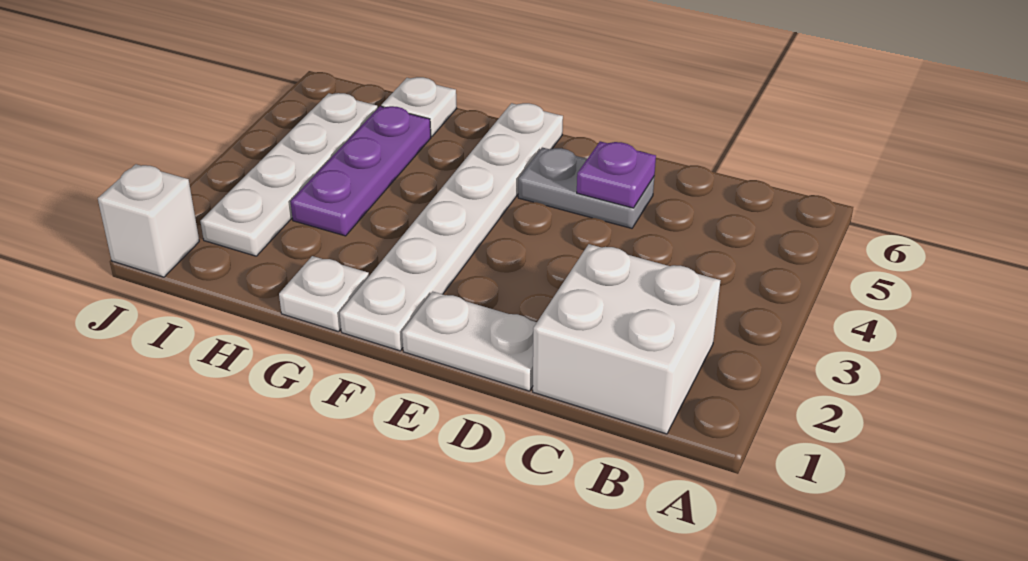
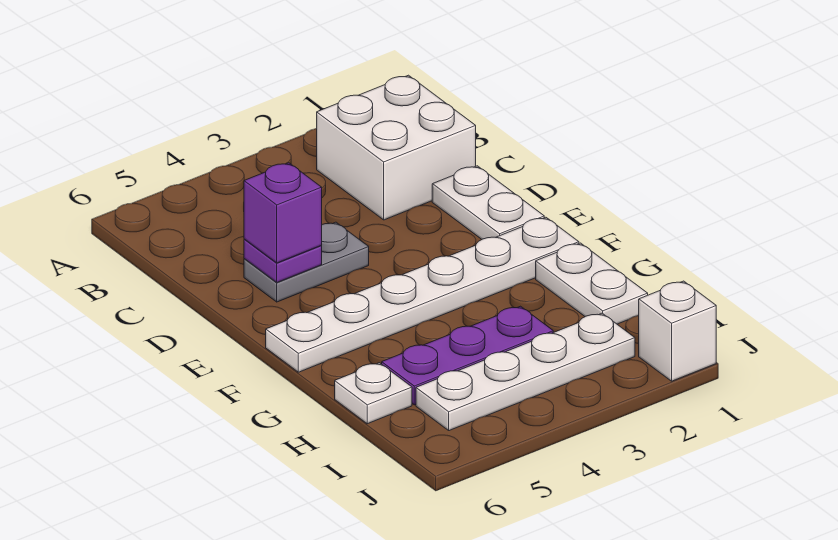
grey plate D5:E5 level 1 -> grey plate D4:D5 level 1
none -> purple brick D5 level 3
white plate G1 level 1 -> white plate G1:H1 level 1

